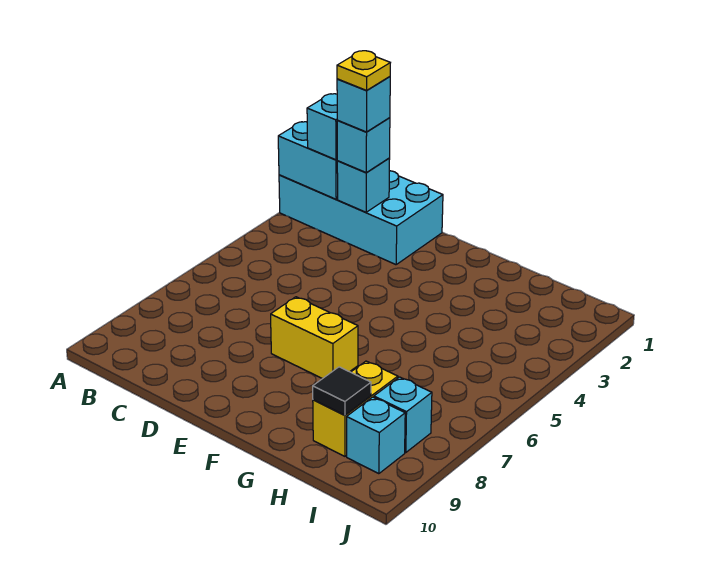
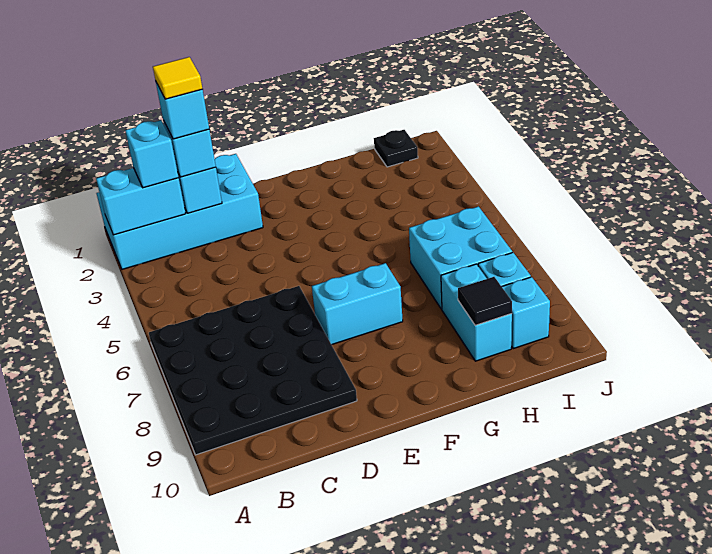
none -> black plate A6:D9 level 1
yellow plate C2 level 5 -> yellow tile C2 level 5
yellow brick E7:F7 level 1 -> cyan brick E7:F7 level 1
none -> cyan brick H6:I7 level 1
yellow brick H8:H9 level 1 -> cyan brick H8:H9 level 1
none -> black plate I1 level 1

